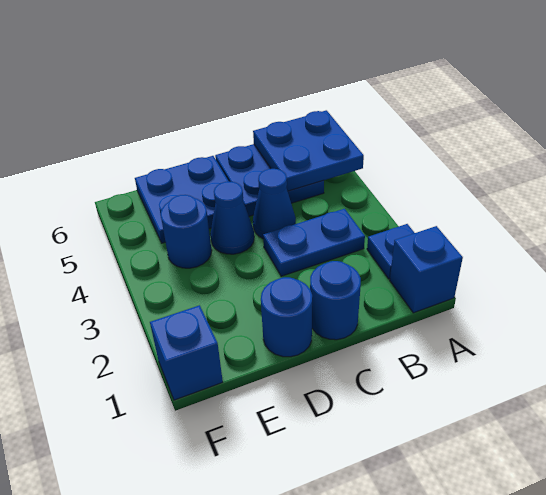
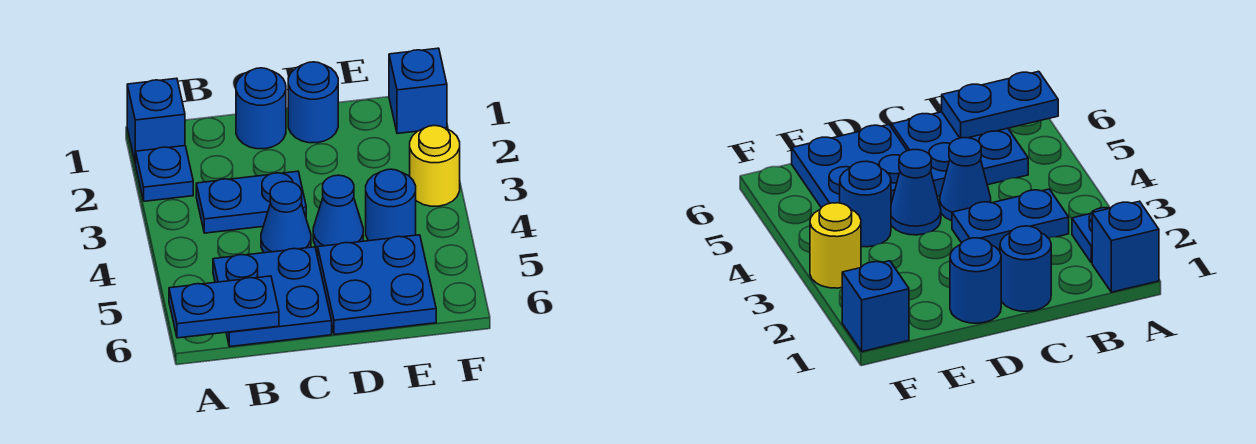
blue plate A5:B6 level 2 -> blue plate A6:B6 level 2
none -> yellow round brick F3 level 1

